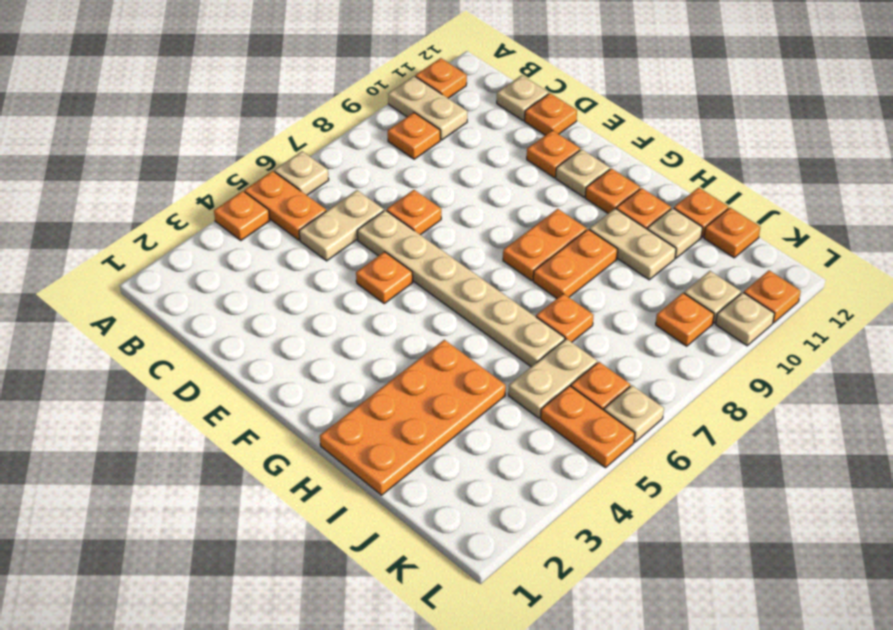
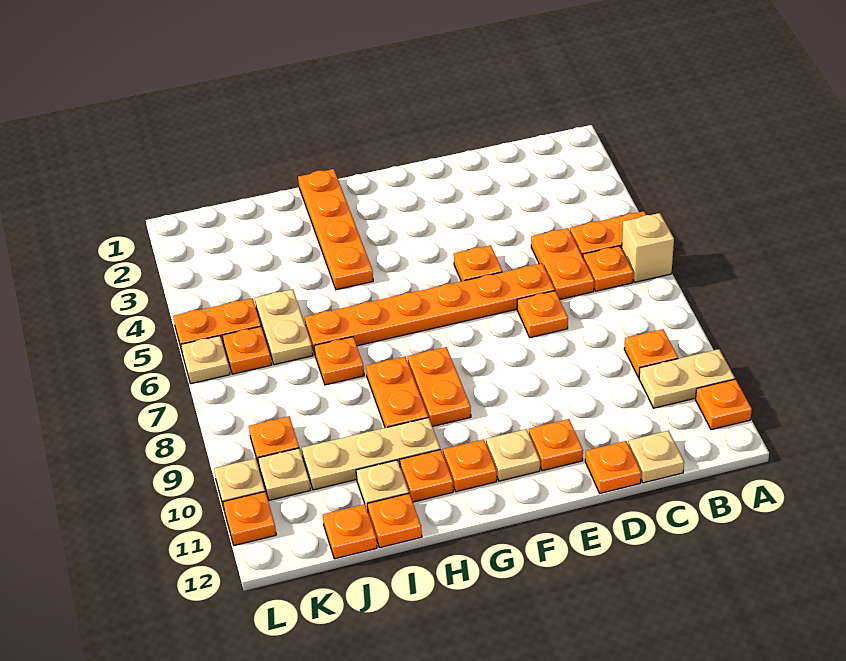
orange plate A4 level 1 -> orange plate B6 level 1
tan plate A6 level 1 -> tan brick A6 level 1
tan plate C5:C6 level 1 -> orange plate C5:C6 level 1
tan plate D6:I6 level 1 -> orange plate D6:I6 level 1
orange plate H1:I4 level 1 -> orange plate H1:H4 level 1
tan plate H10:I10 level 1 -> tan plate H10:J10 level 1

